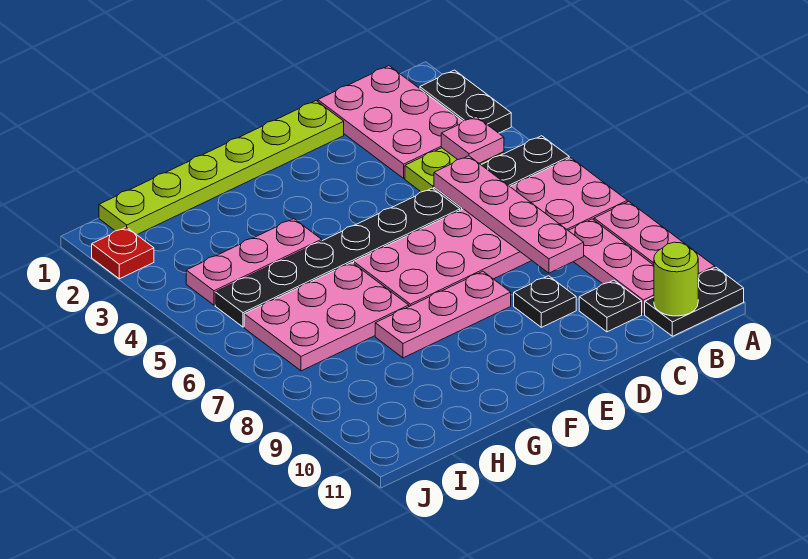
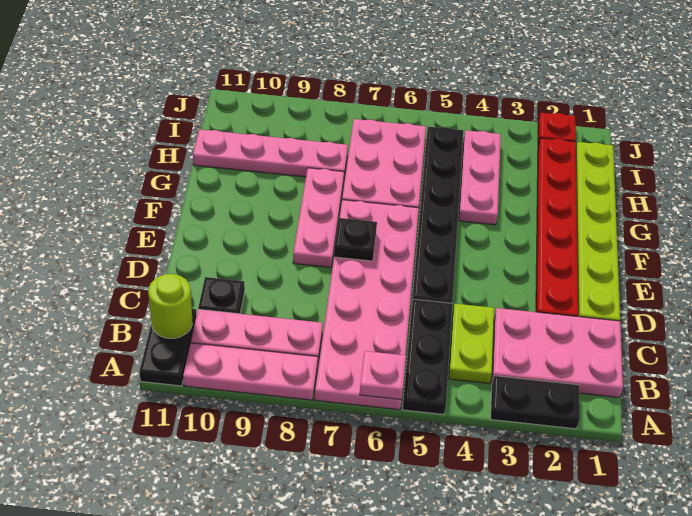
pink plate B4 level 2 -> pink plate A6 level 2
pink plate C5:C8 level 2 -> pink plate H8:H11 level 1
none -> red plate D2:I2 level 1
black plate D9 level 1 -> black plate E7 level 2

